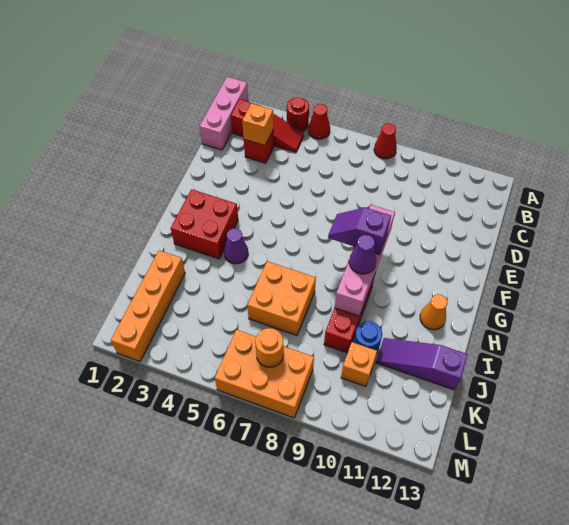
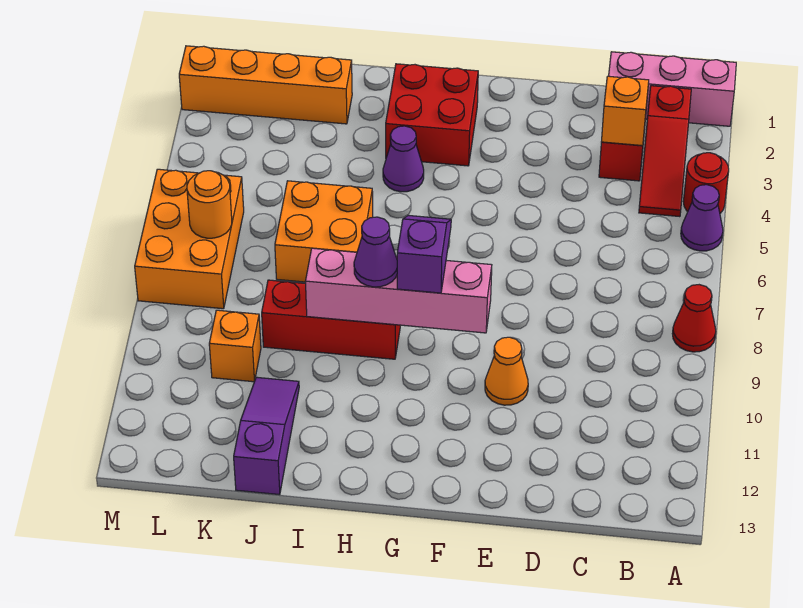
red cone A5 level 1 -> purple cone A5 level 1
orange cone H12 level 1 -> orange cone E10 level 1
blue round brick J10 level 1 -> none

